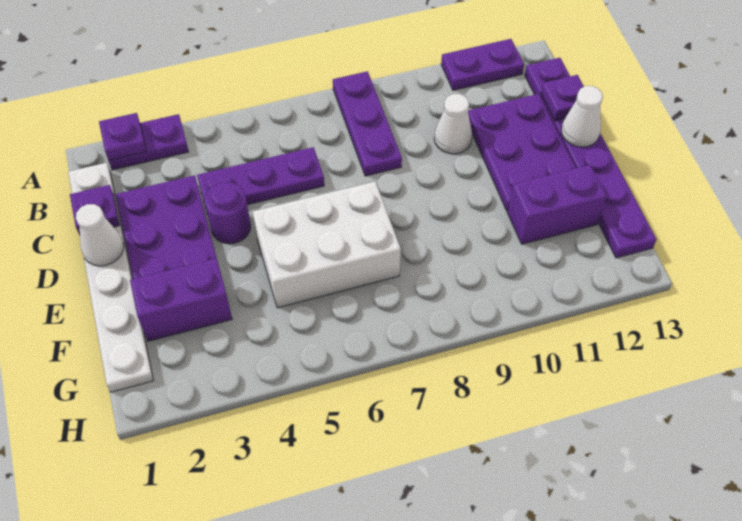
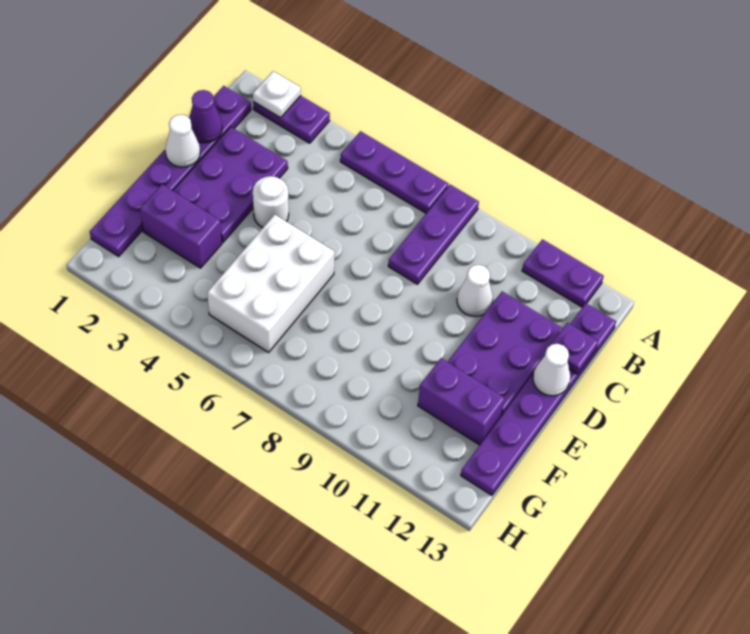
purple plate A2 level 2 -> white plate A2 level 2
white plate B1:G1 level 1 -> purple plate B1:G1 level 1
purple plate C1 level 2 -> purple cone C1 level 2
purple plate C4:C6 level 1 -> purple plate A5:A7 level 1
purple round brick D4 level 1 -> white round brick D4 level 1
white brick E5:F7 level 1 -> white brick E5:G6 level 1

